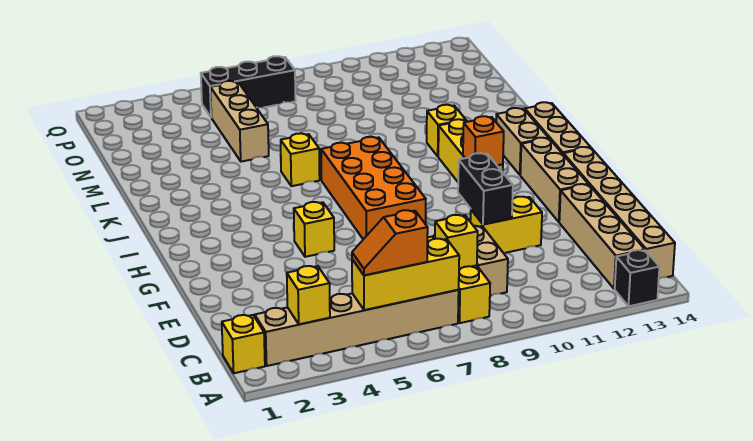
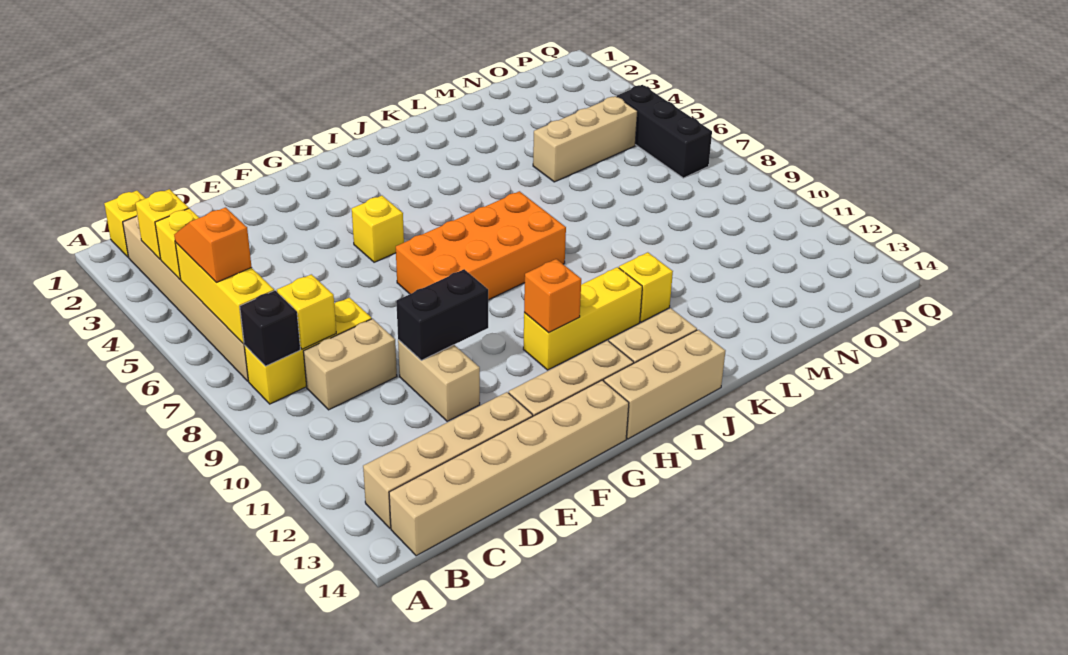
black brick A13 level 1 -> black brick B8 level 2
yellow brick E10:E11 level 1 -> tan brick E10:E11 level 1
yellow brick K6 level 1 -> yellow brick B4 level 2

